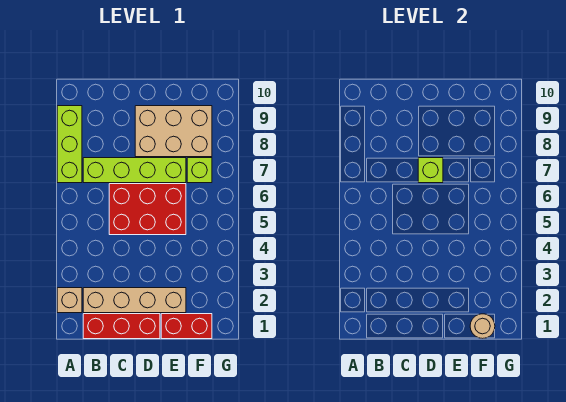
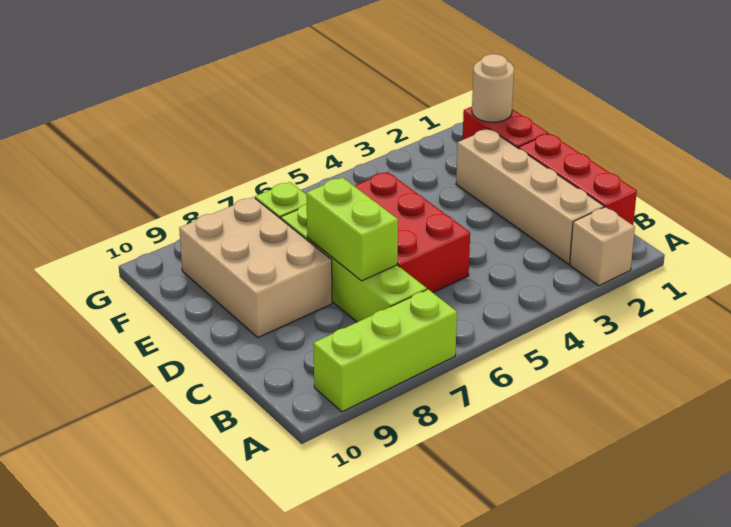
lime brick D7 level 2 -> lime brick C7:D7 level 2

